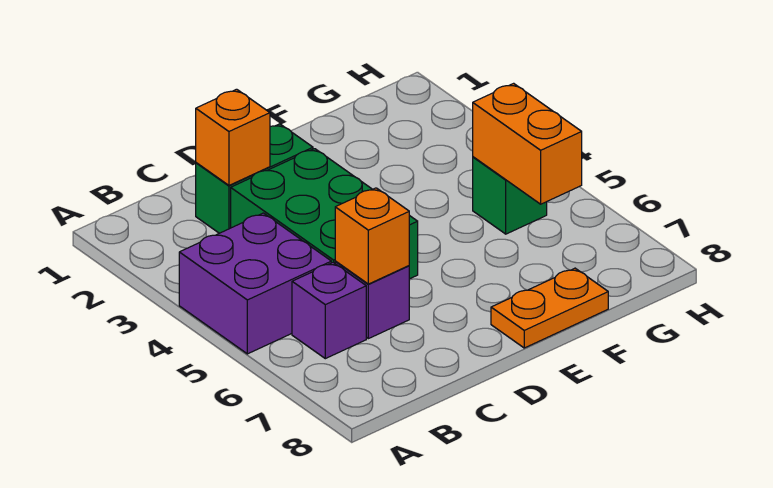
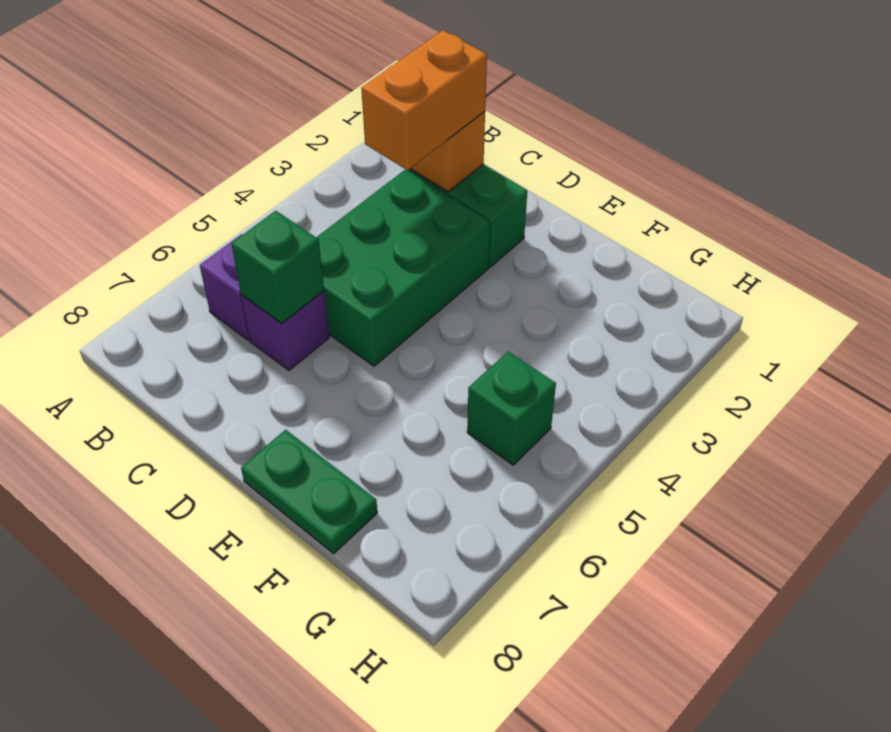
purple brick A4:B5 level 1 -> none
orange brick C6 level 2 -> green brick C6 level 2
orange plate E8:F8 level 1 -> green plate E8:F8 level 1
orange brick G5:G6 level 2 -> orange brick C2:C3 level 3

